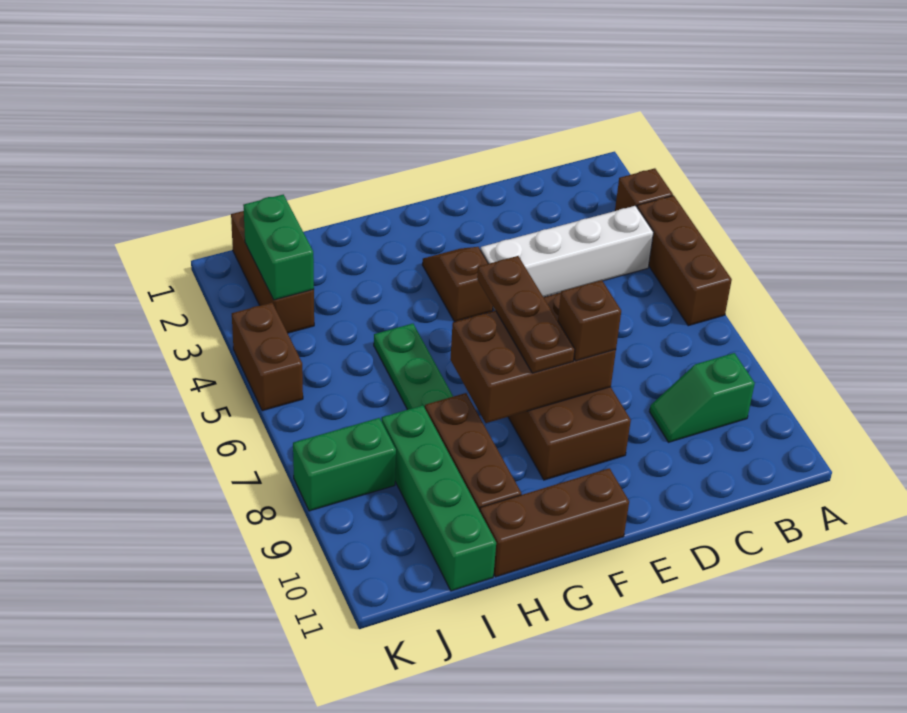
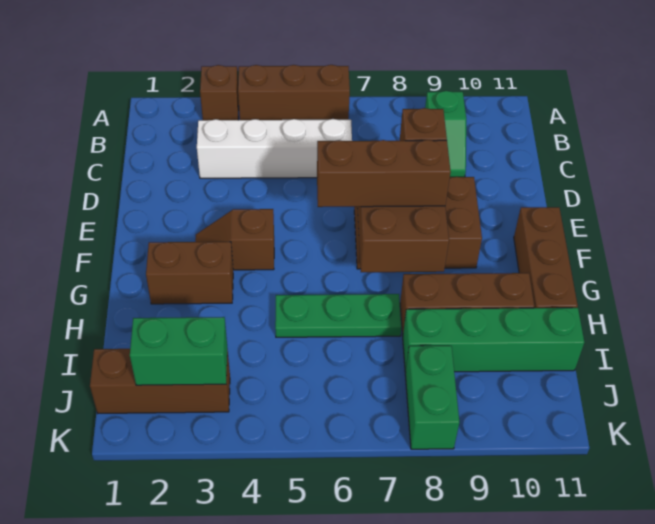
white brick B4:E4 level 1 -> white brick C3:C6 level 1
brown plate F6:F8 level 3 -> brown brick F6:F8 level 3
brown brick K4:K5 level 1 -> brown brick G2:G3 level 1

